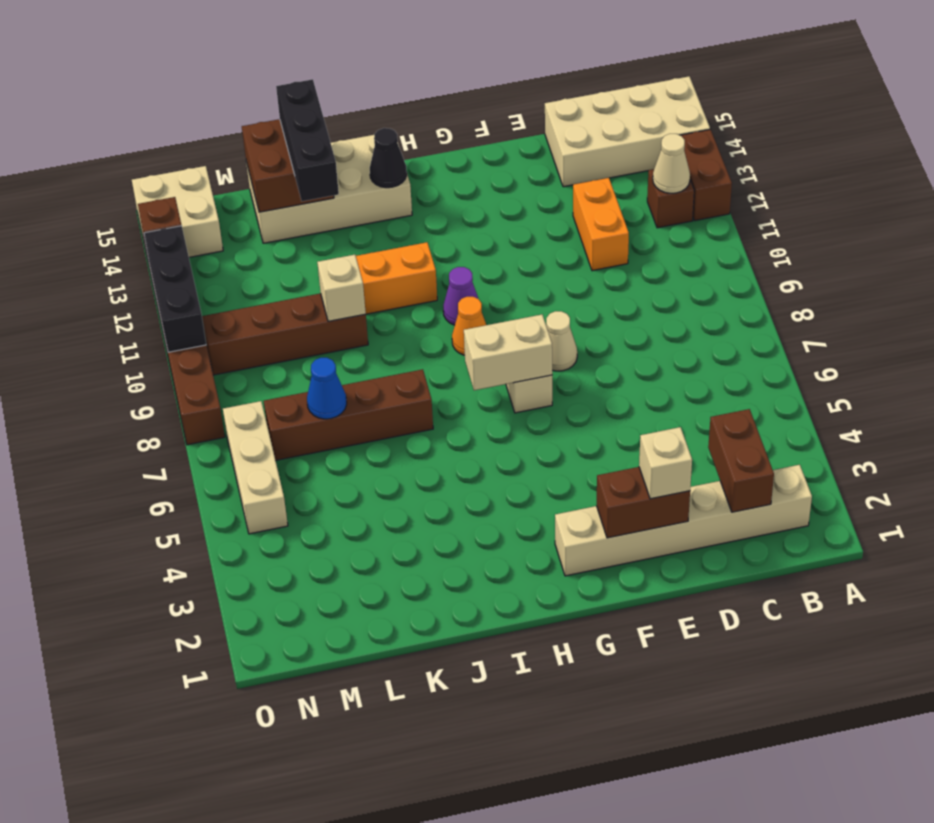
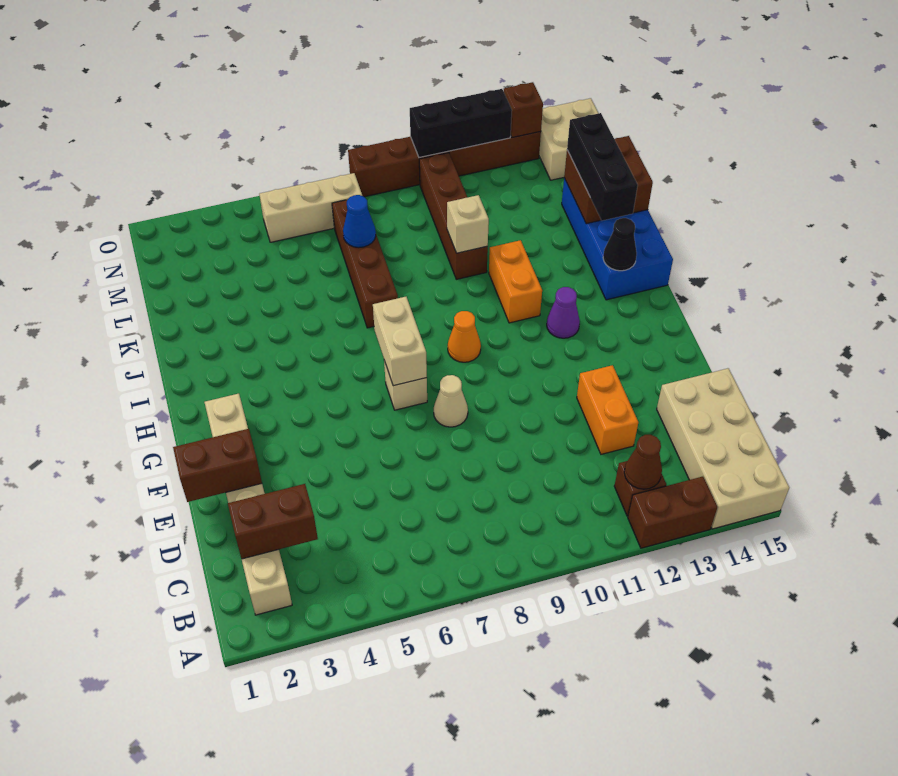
tan cone B12 level 2 -> brown cone B12 level 2
orange brick D11:D12 level 1 -> orange brick D12:E12 level 1
brown brick E2:F2 level 2 -> brown brick E1:E2 level 2
tan brick E2 level 3 -> none
purple cone H10 level 1 -> purple cone H12 level 1
tan brick I14:L15 level 1 -> blue brick I14:L15 level 1
black brick K13:K15 level 3 -> black brick J14:L14 level 3

